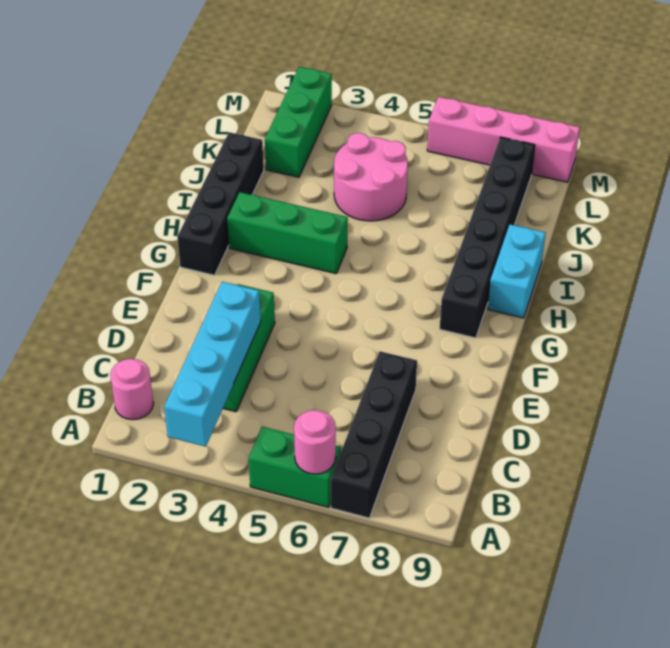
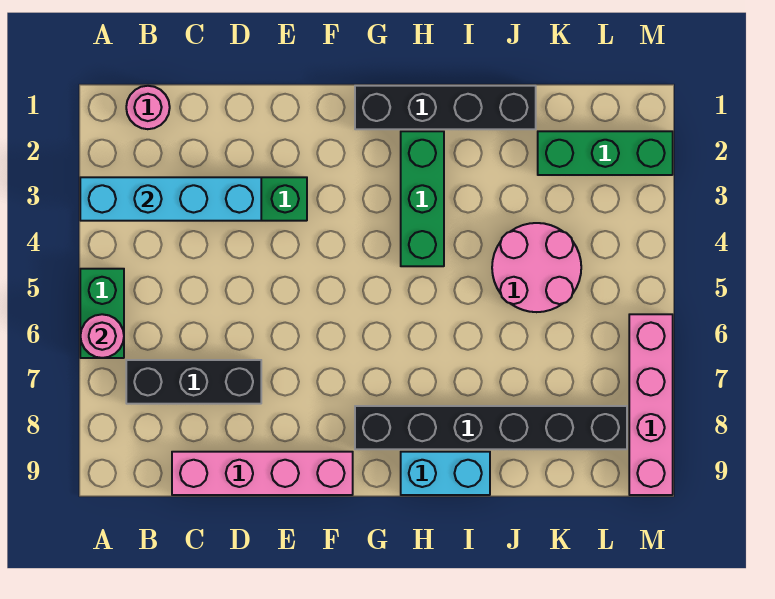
black brick A7:D7 level 1 -> black brick B7:D7 level 1
none -> pink brick C9:F9 level 1

